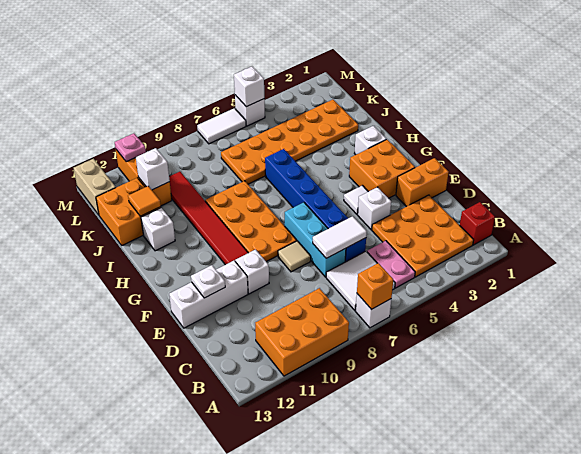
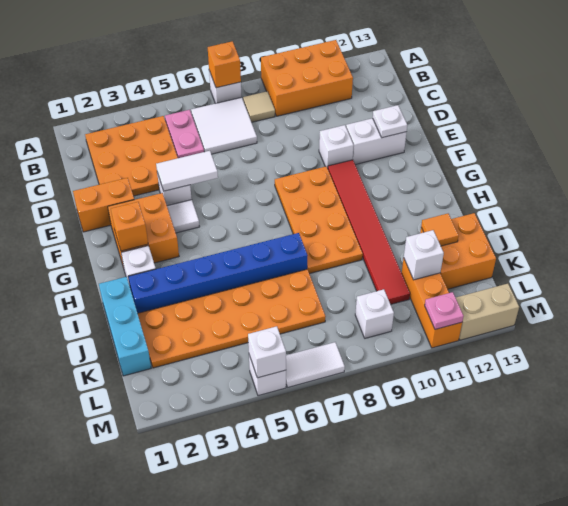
red brick B1 level 1 -> none
blue brick D6:I6 level 1 -> blue brick I2:I7 level 1
white tile D6:D7 level 2 -> white tile E4:E5 level 2
cyan brick D7:F7 level 1 -> cyan brick I1:K1 level 1
tan tile E8 level 1 -> tan tile B8 level 1
white brick E11:E13 level 1 -> white brick E11:E12 level 1
none -> orange brick G2 level 2
white brick I12 level 1 -> white brick L9 level 1
tan brick L13:M13 level 1 -> tan brick M12:M13 level 1

